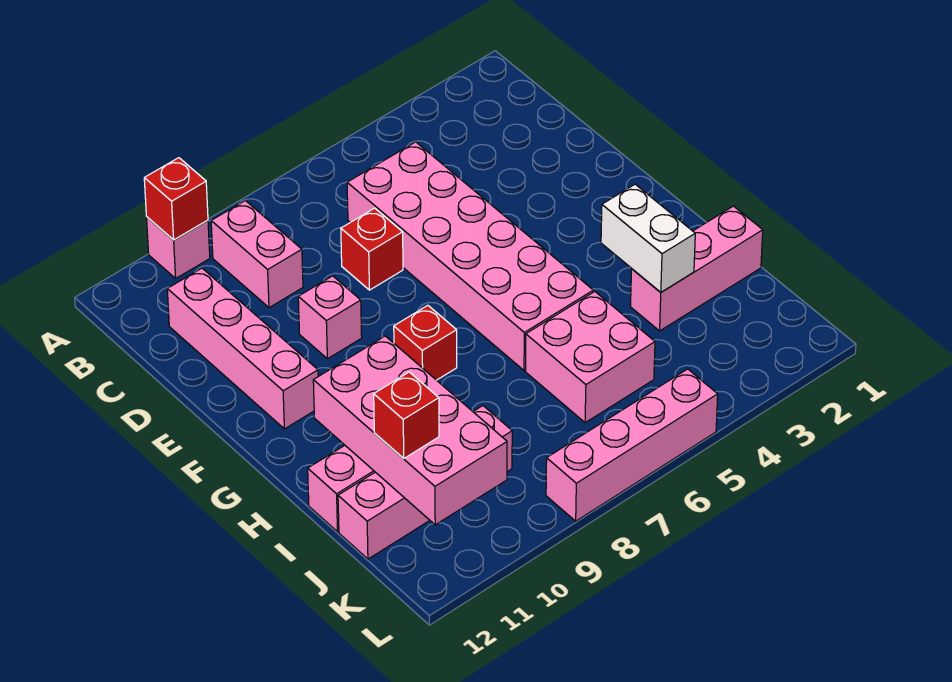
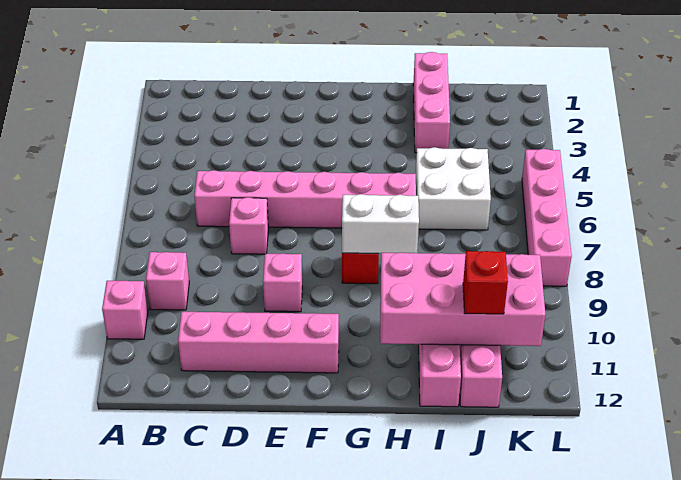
red brick A10 level 2 -> none
pink brick B9:C9 level 1 -> pink brick B9 level 1
pink brick C5:H6 level 1 -> pink brick C6:H6 level 1
red brick D7 level 1 -> pink brick D7 level 1
white brick H3:I3 level 2 -> white brick G8:H8 level 2
pink brick I5:J6 level 1 -> white brick I5:J6 level 1

